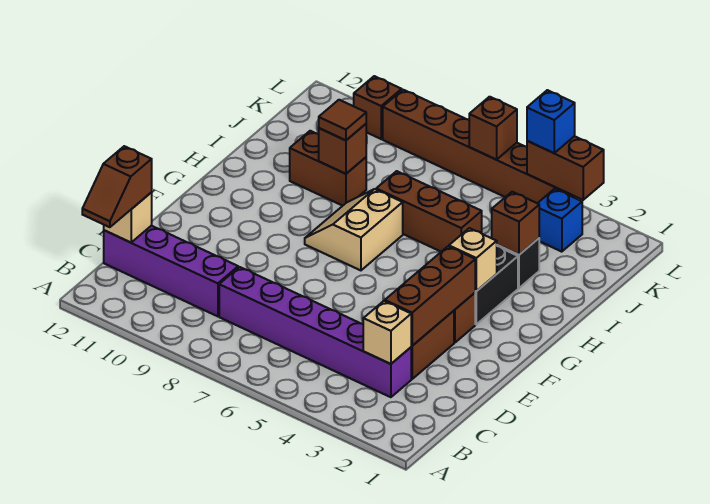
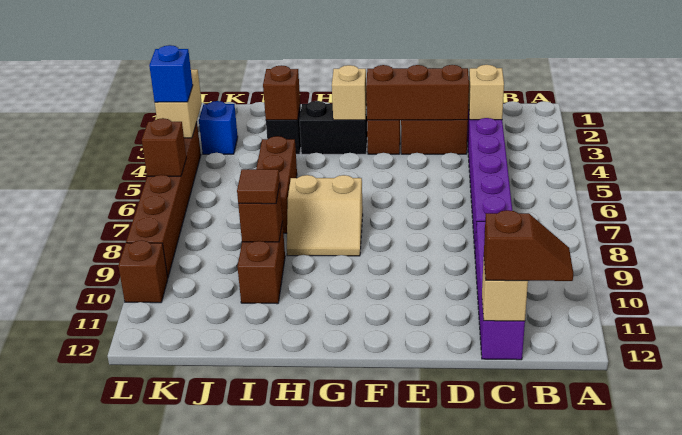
brown brick L3:L4 level 2 -> tan brick L3:L4 level 2

